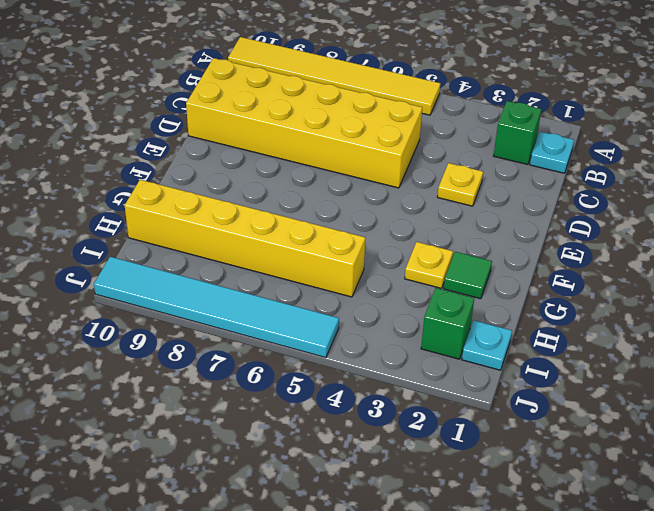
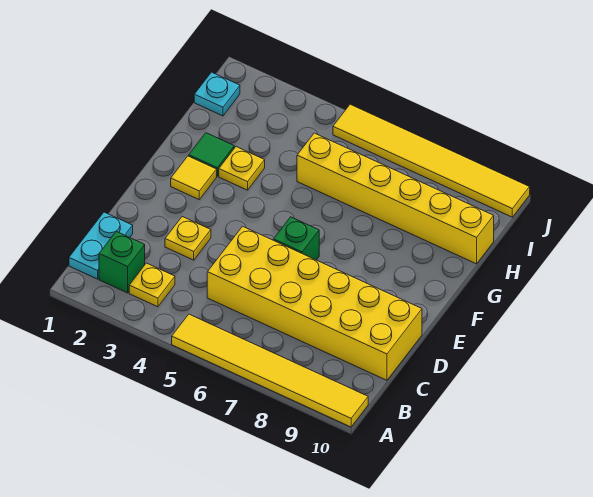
cyan plate B1 level 1 -> cyan plate B1:C1 level 1
none -> yellow plate B3 level 1
none -> yellow tile F2 level 1
green brick I2 level 1 -> green brick E6 level 1
cyan tile J5:J10 level 1 -> yellow tile J5:J10 level 1

